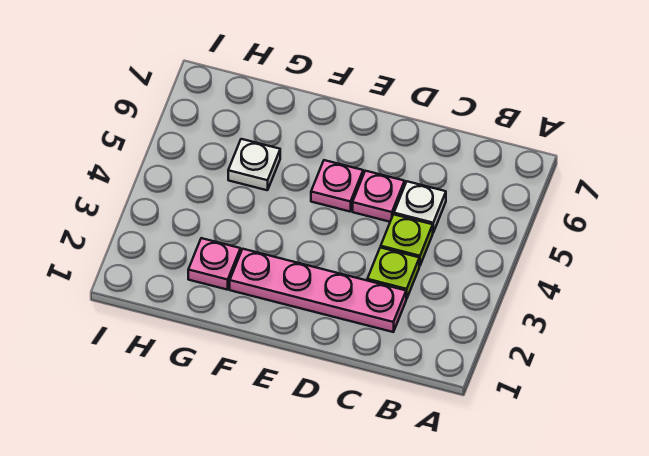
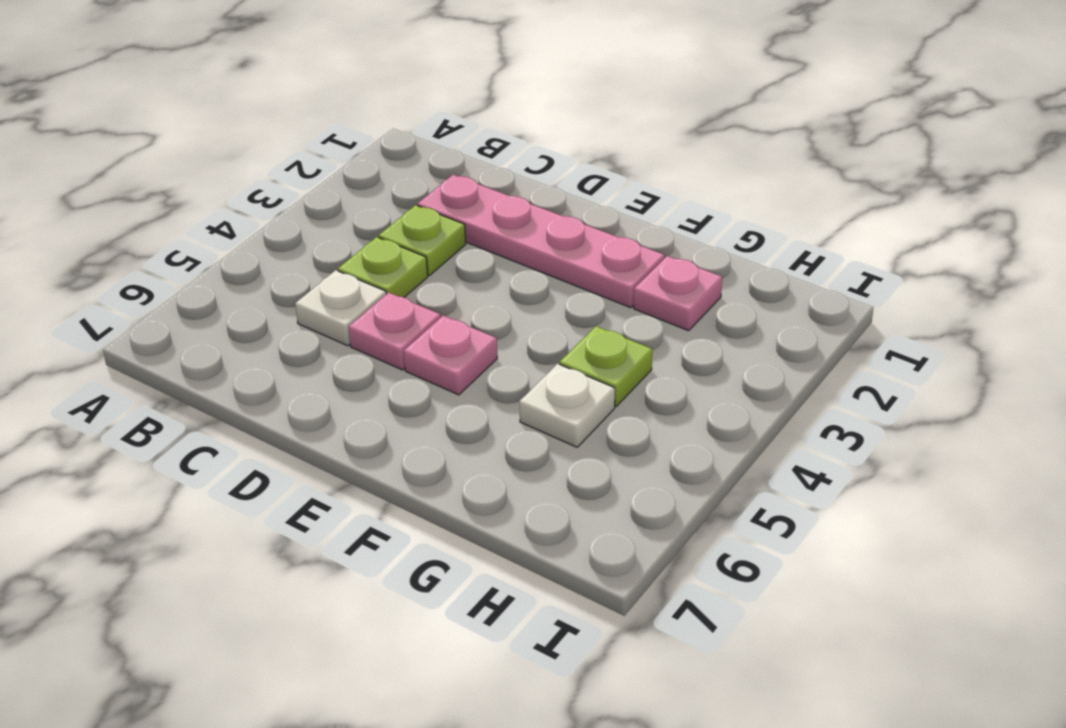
none -> lime plate G4 level 1

